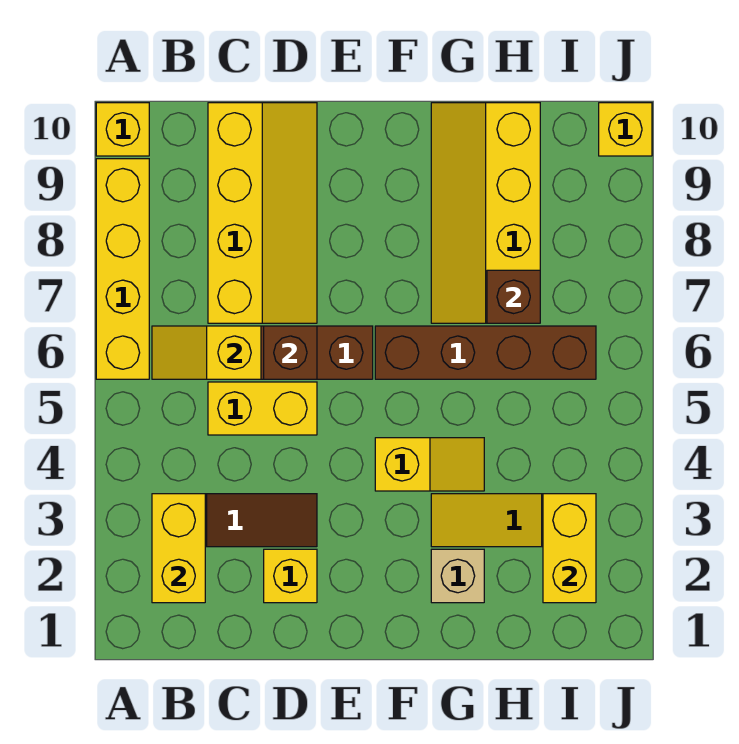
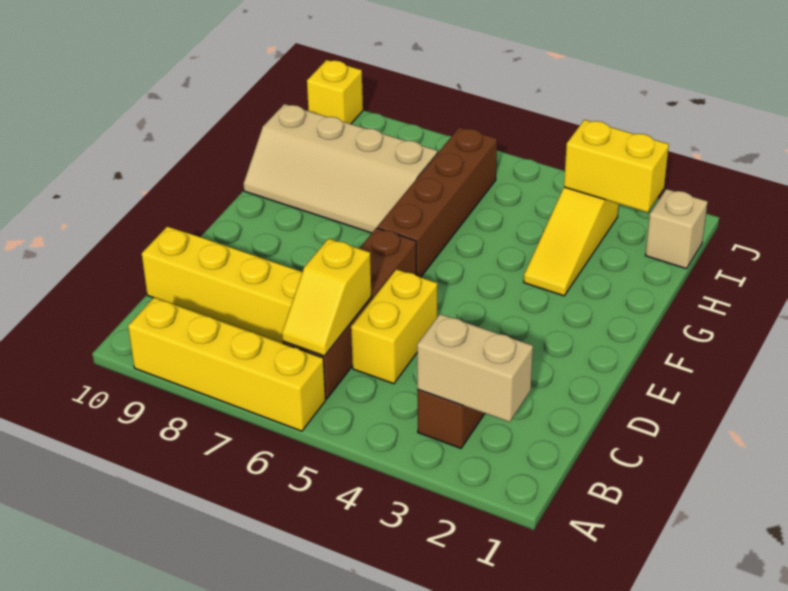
yellow brick A10 level 1 -> none
yellow brick B2:B3 level 2 -> tan brick B2:B3 level 2
yellow brick D2 level 1 -> none
brown brick D6 level 2 -> none
yellow slope F4:G4 level 1 top F -> none
tan brick G2 level 1 -> tan brick I1 level 1
yellow slope G7:H10 level 1 top H -> tan slope G7:H10 level 1 top H
brown brick H7 level 2 -> none

